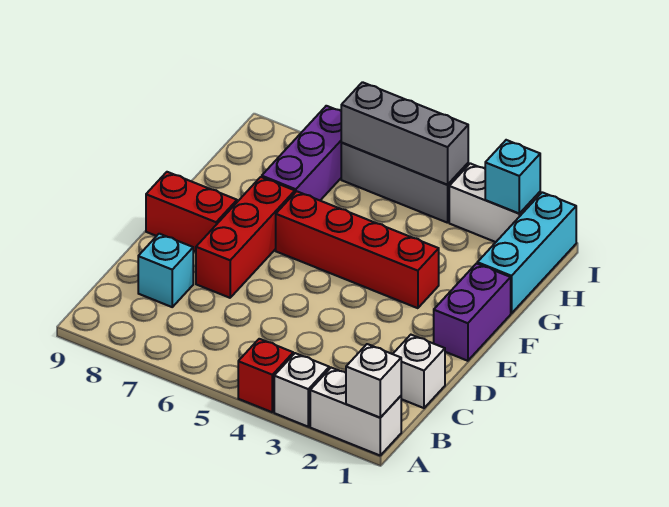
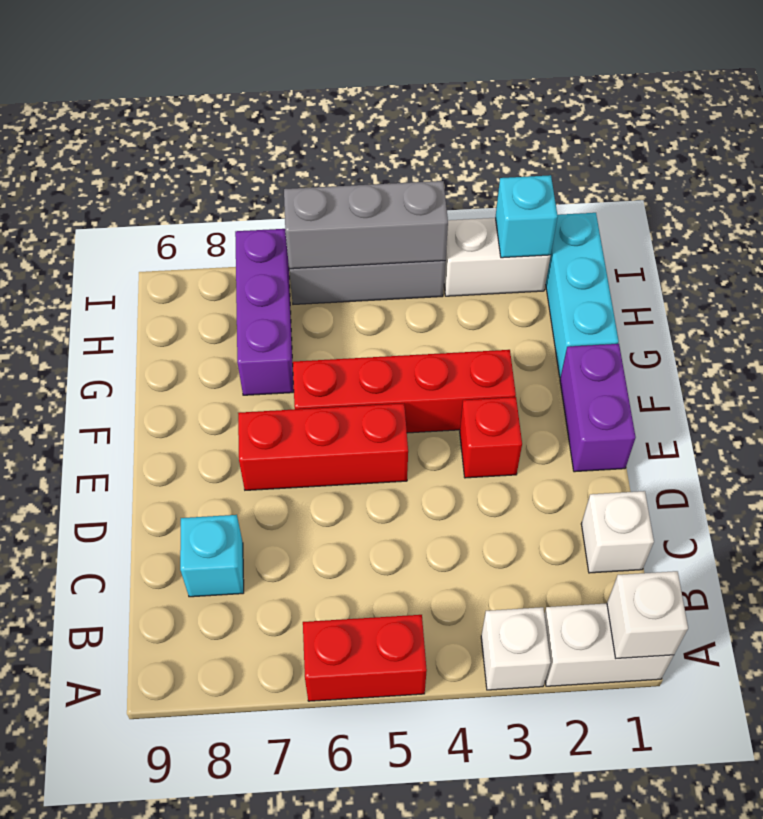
red brick A4 level 1 -> red brick E3 level 1
red brick D7:F7 level 1 -> red brick E5:E7 level 1
red brick E8:E9 level 1 -> red brick A5:A6 level 1

